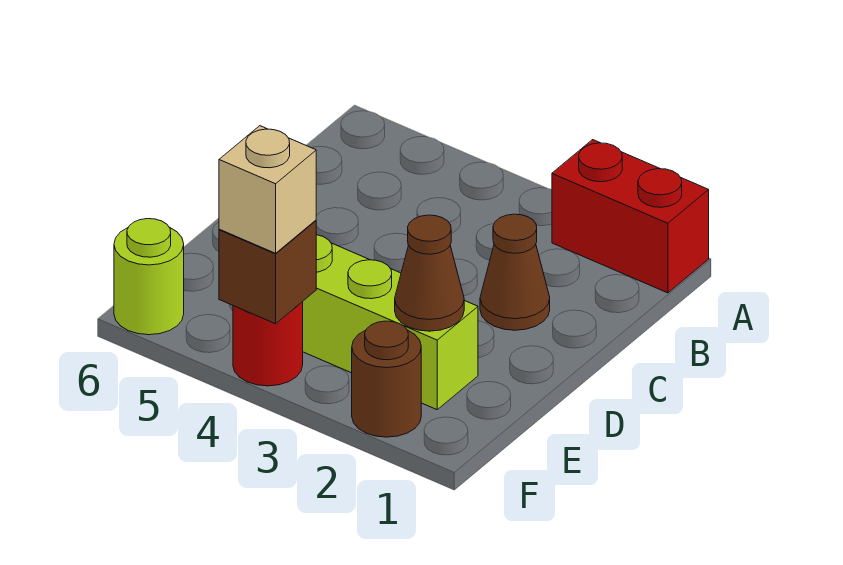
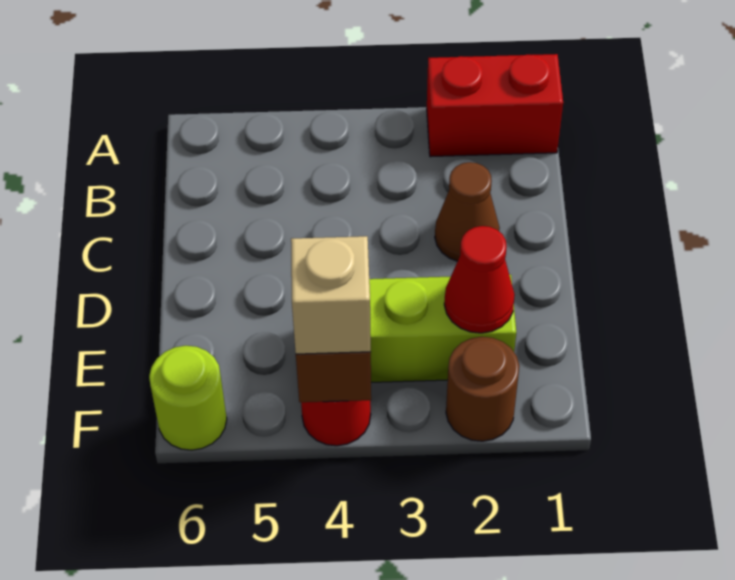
brown cone E2 level 2 -> red cone E2 level 2

